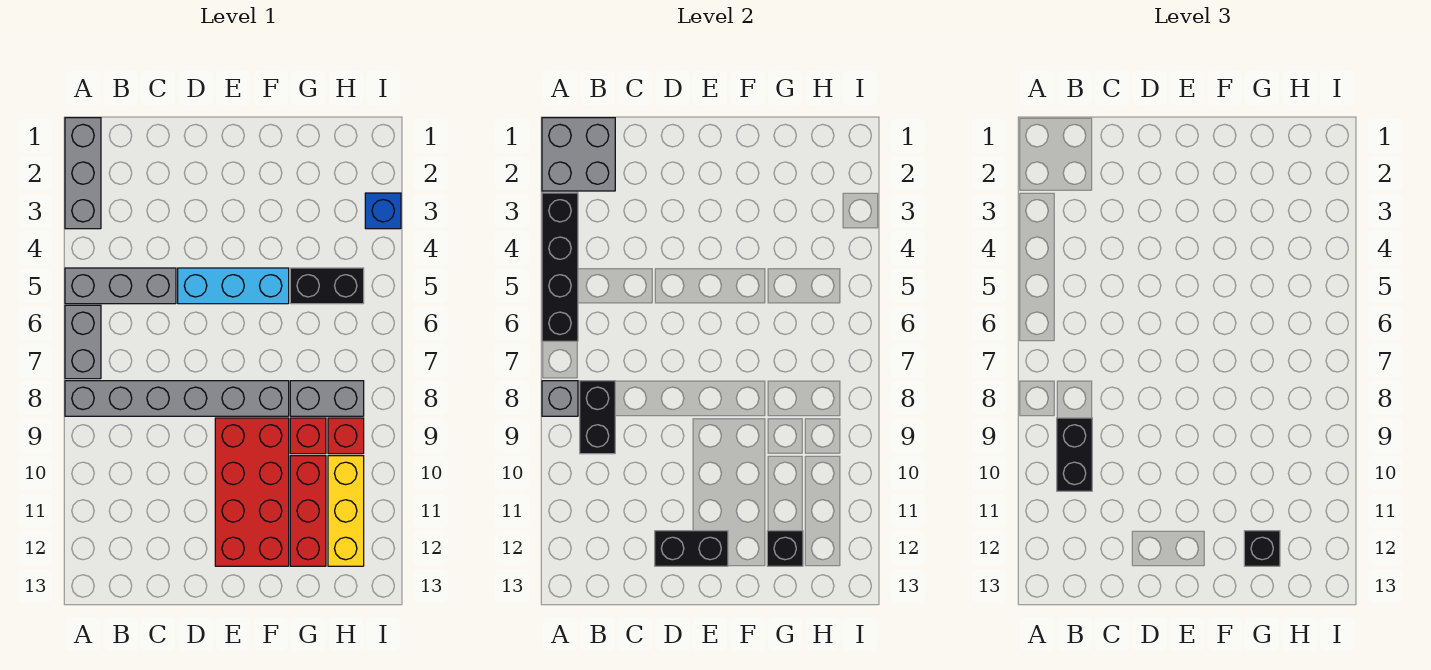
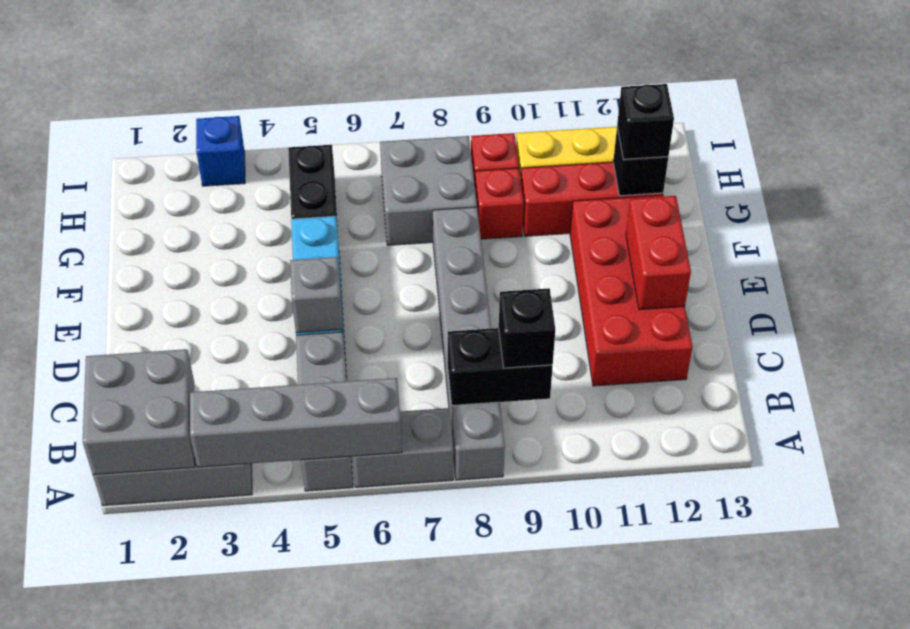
black brick A3:A6 level 2 -> grey brick A3:A6 level 2
grey brick A8 level 2 -> grey brick D5 level 2
black brick B9:B10 level 3 -> black brick B9 level 3
black brick D12:E12 level 2 -> red brick D12:E12 level 2
red brick E9:F12 level 1 -> red brick C11:F12 level 1
grey brick G8:H8 level 1 -> grey brick G7:H8 level 1

